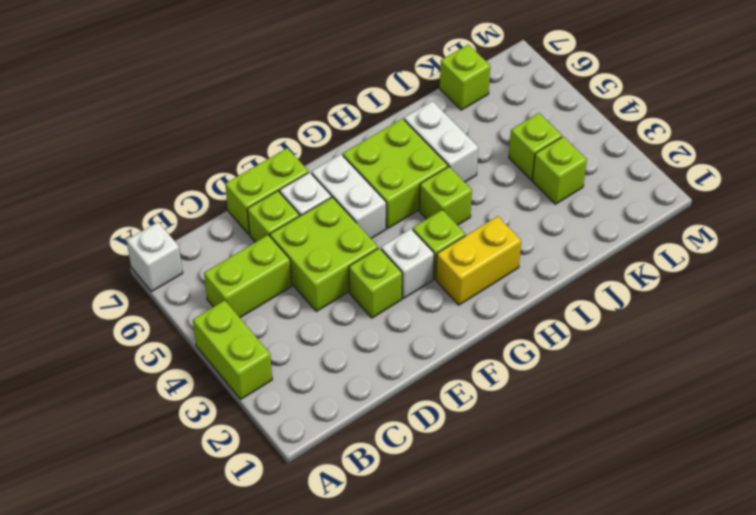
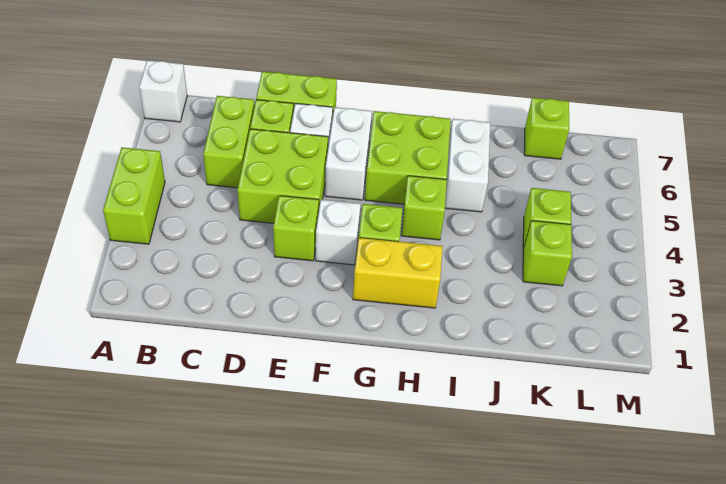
lime brick B5:C5 level 1 -> lime brick C5:C6 level 1

